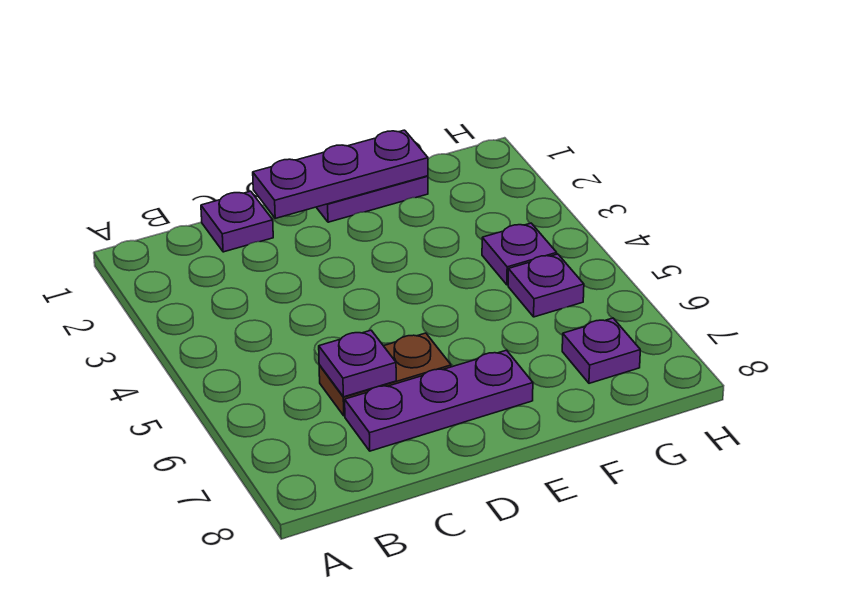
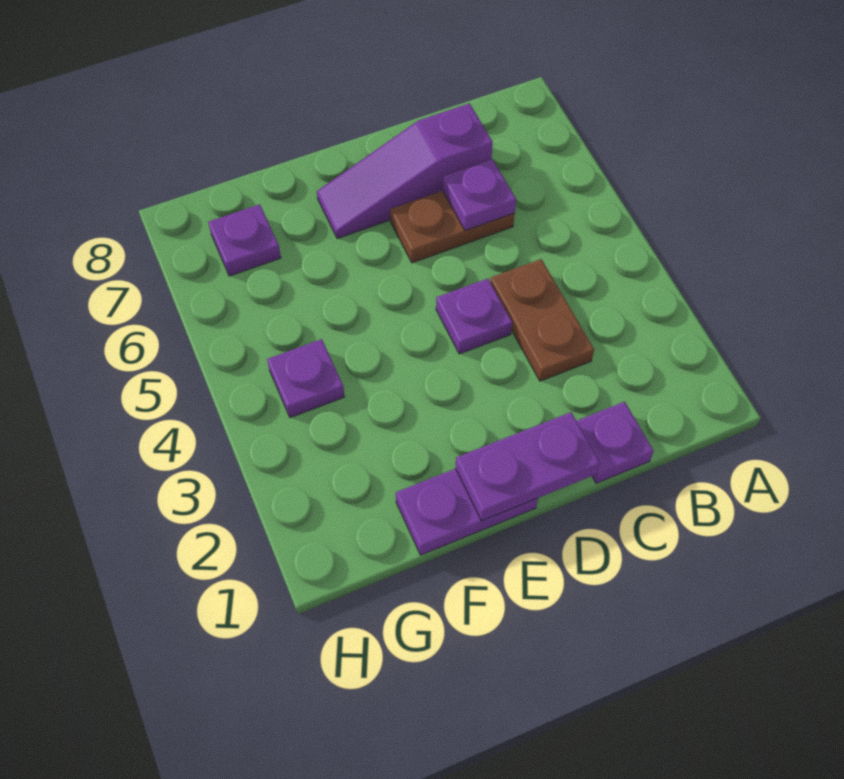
none -> brown plate C3:C4 level 1
purple plate C7:E7 level 1 -> purple slope C7:E7 level 1 top C
purple plate D1:F1 level 2 -> purple plate D1:E1 level 2
purple plate G5 level 1 -> purple plate D4 level 1

